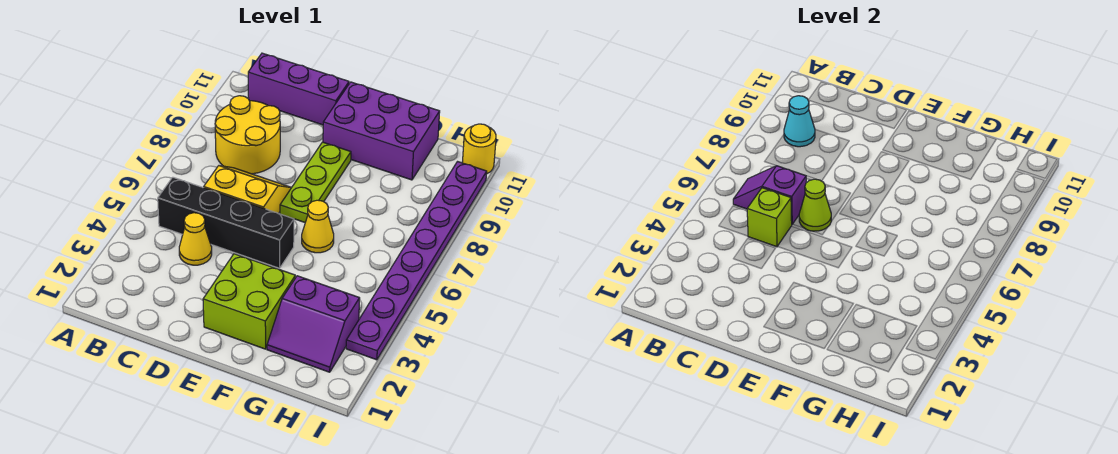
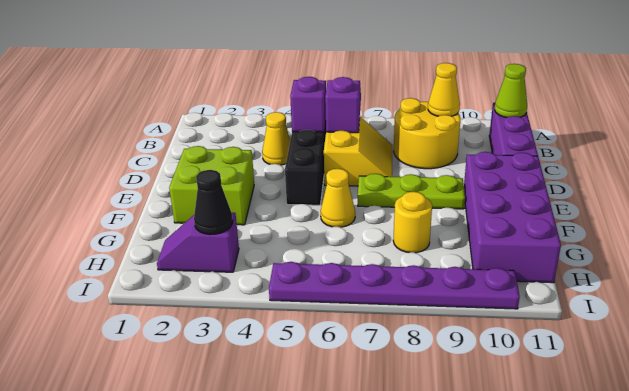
cyan cone B9 level 2 -> yellow cone B9 level 2
lime brick C5 level 2 -> purple brick C5 level 2
lime cone D6 level 2 -> lime cone B11 level 2
purple brick E10:G11 level 1 -> purple brick E10:H11 level 1
purple slope G2:H3 level 1 top 3 -> purple slope H2:H3 level 1 top 3
none -> black cone H3 level 2
purple plate I3:I10 level 1 -> purple plate I5:I10 level 1
yellow round brick I11 level 1 -> yellow round brick G8 level 1

